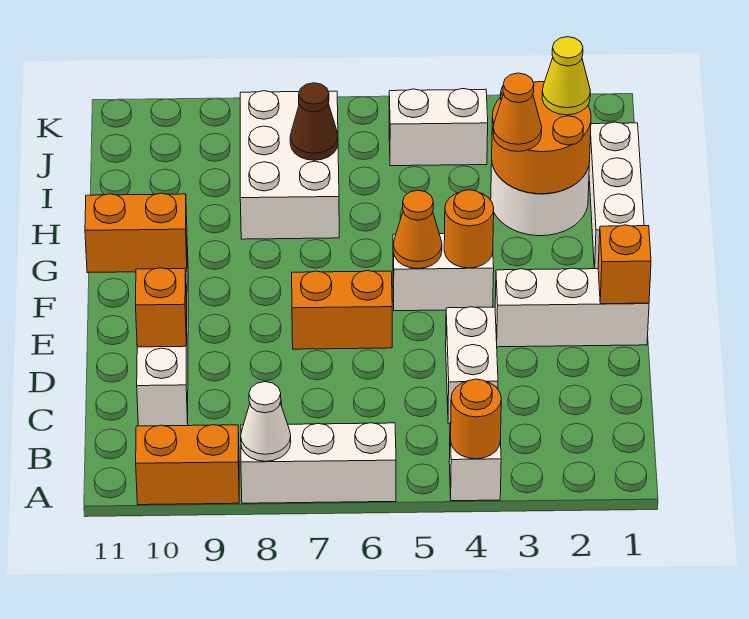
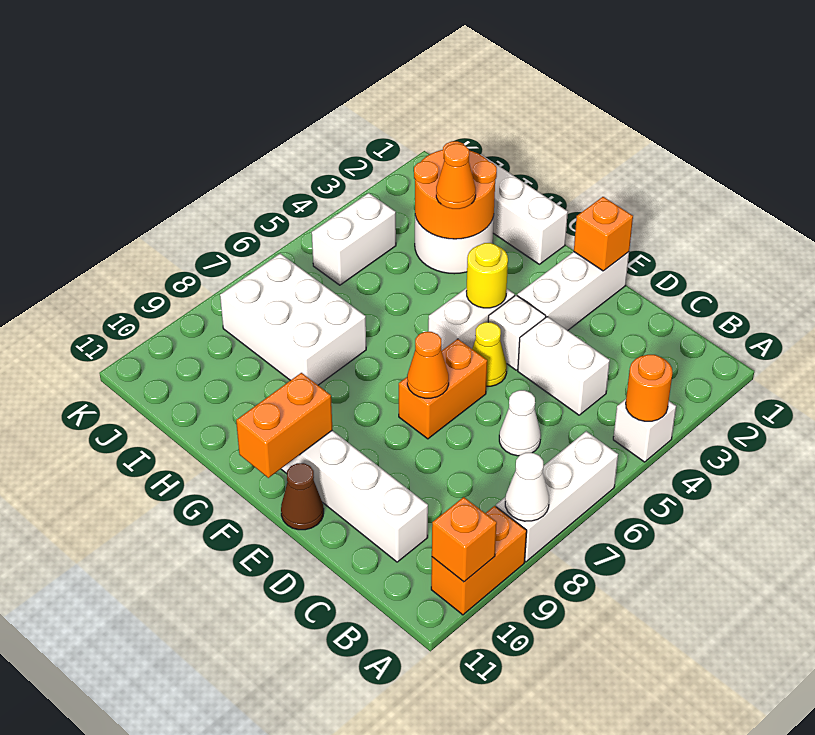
none -> white cone C6 level 1
orange brick D10 level 2 -> orange brick A10 level 2
none -> white brick E4 level 1
orange round brick F4 level 2 -> yellow round brick F4 level 2
orange cone F5 level 2 -> orange cone E7 level 2
yellow cone I2 level 3 -> yellow cone E5 level 1
brown cone I7 level 2 -> brown cone E11 level 1

